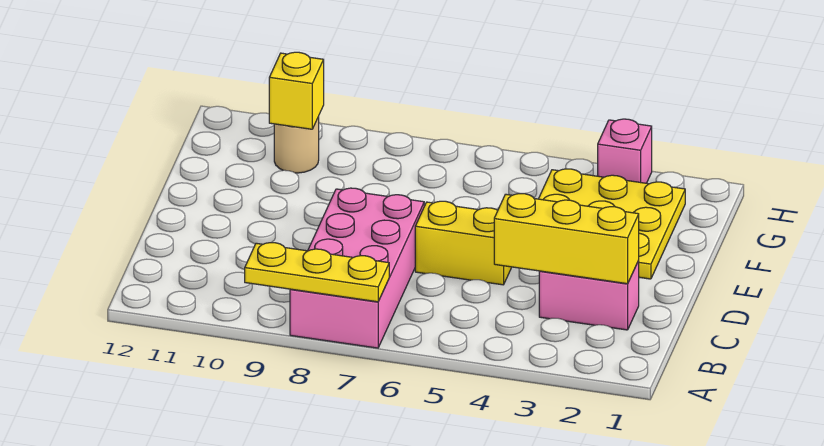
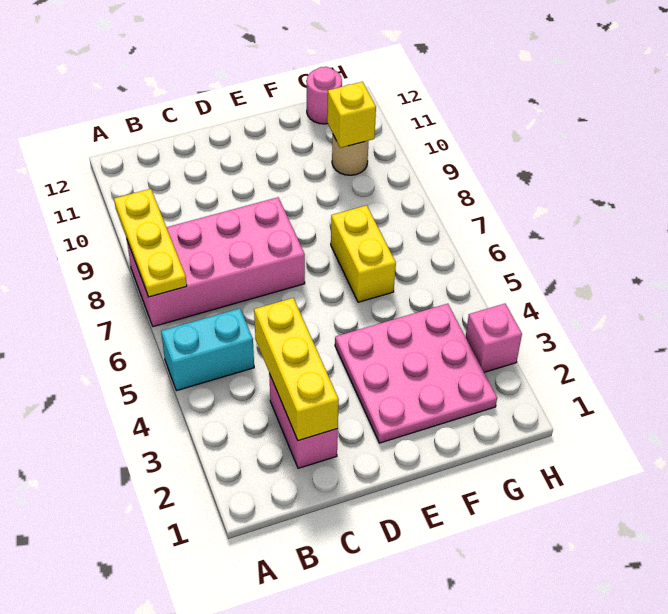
none -> cyan brick A5:B5 level 1
yellow brick D5:D6 level 1 -> yellow brick F6:F7 level 1
yellow plate E2:G4 level 1 -> pink plate E2:G4 level 1
none -> pink round brick G12 level 1

